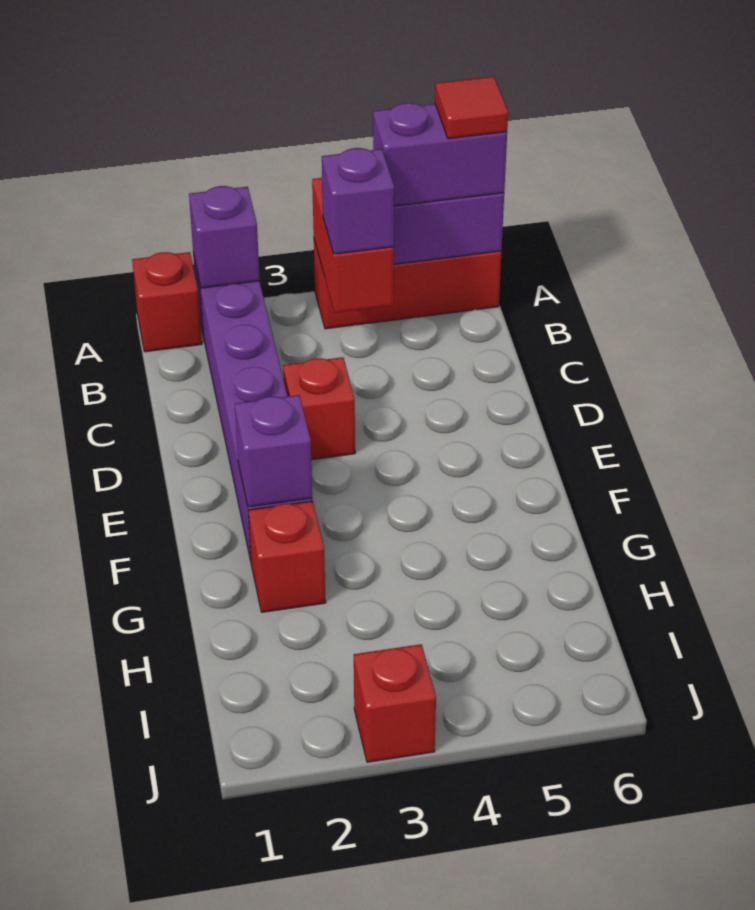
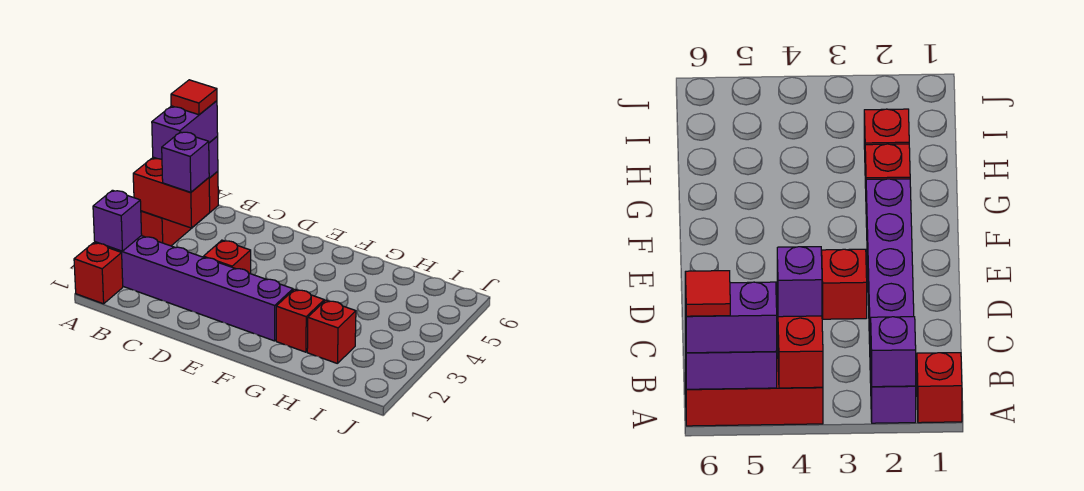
purple brick F2 level 2 -> none
red brick J3 level 1 -> red brick H2 level 1

